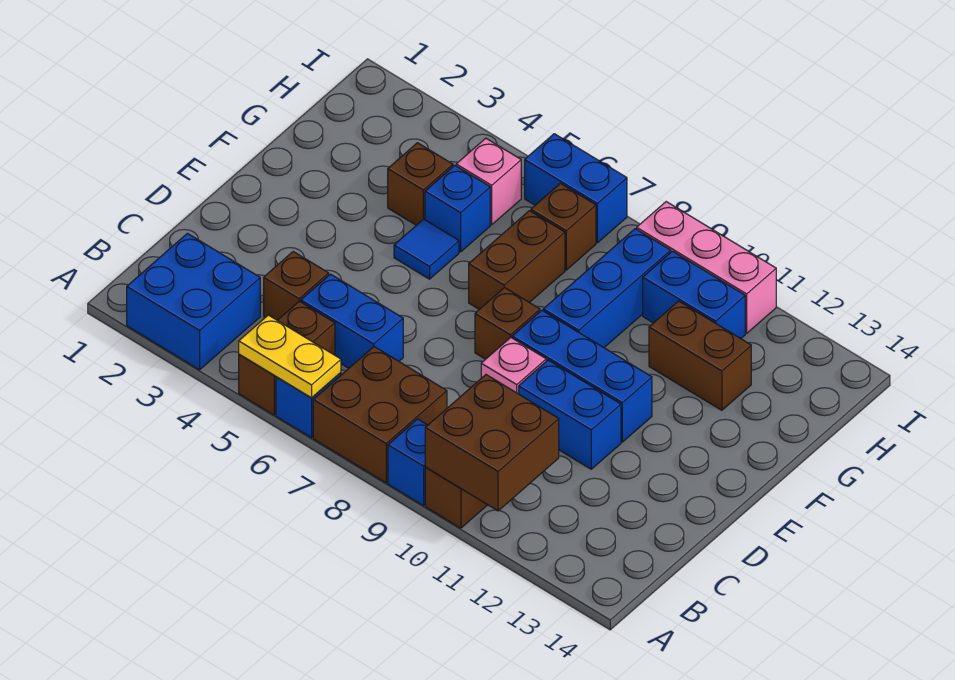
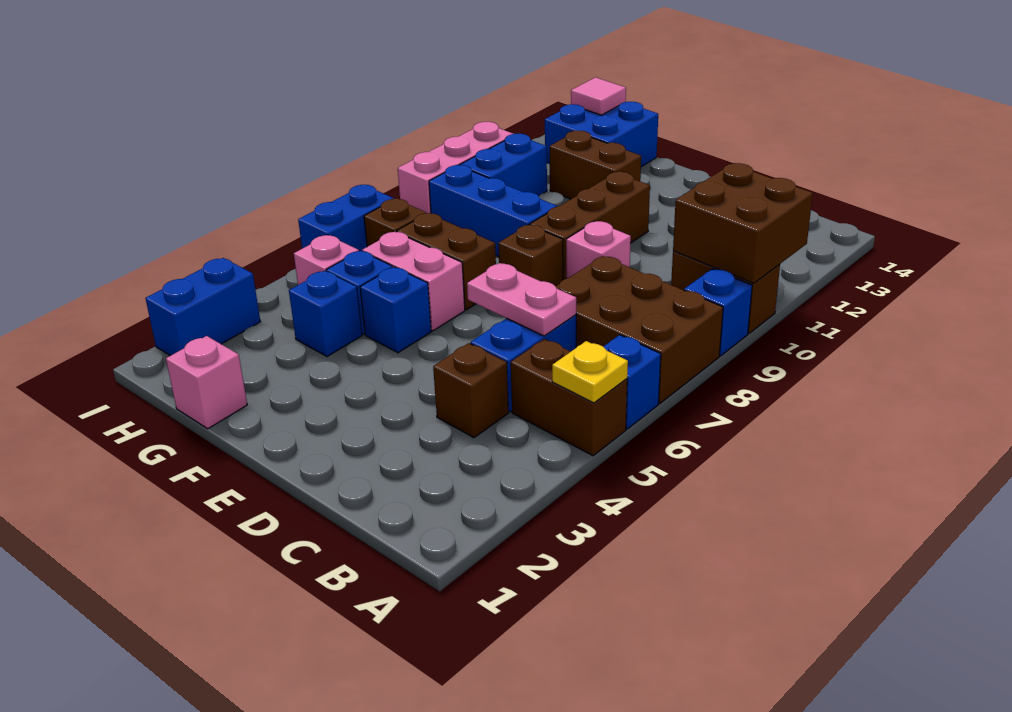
blue brick A2:B3 level 1 -> blue brick G13:H14 level 1
yellow plate A5:A6 level 2 -> yellow plate A5 level 2
brown brick A7:B8 level 1 -> brown brick A7:C8 level 1
none -> pink plate C6:D6 level 2
blue brick D10:D11 level 1 -> blue brick I2:I3 level 1
blue brick E9:E11 level 1 -> brown brick E9:E11 level 1
blue tile F5 level 1 -> blue brick F5 level 1
none -> pink brick F6:G6 level 1
none -> pink brick G1 level 1
brown brick G4 level 1 -> blue brick G4 level 1
brown brick G11:G12 level 1 -> brown brick F12:G12 level 1
none -> pink tile H14 level 2

